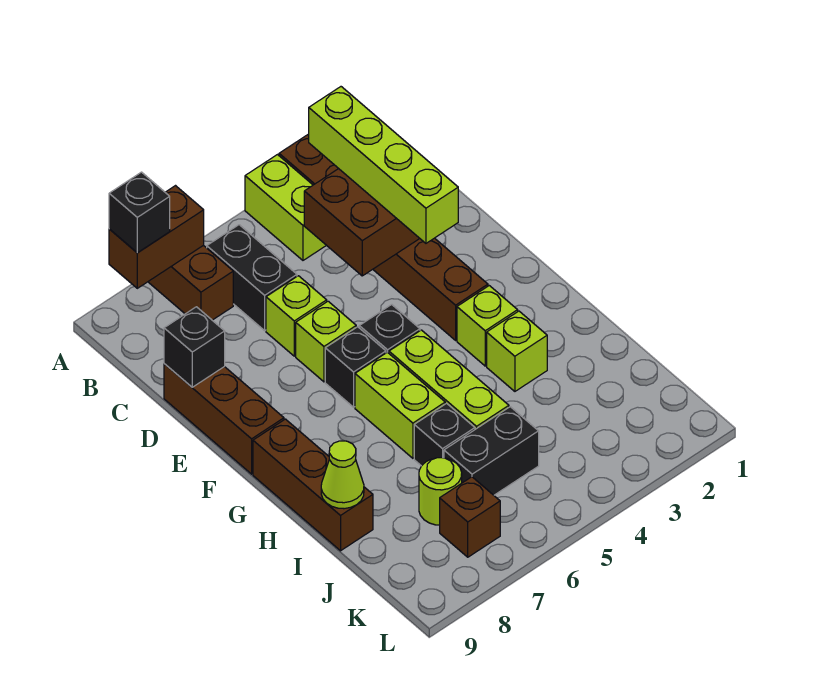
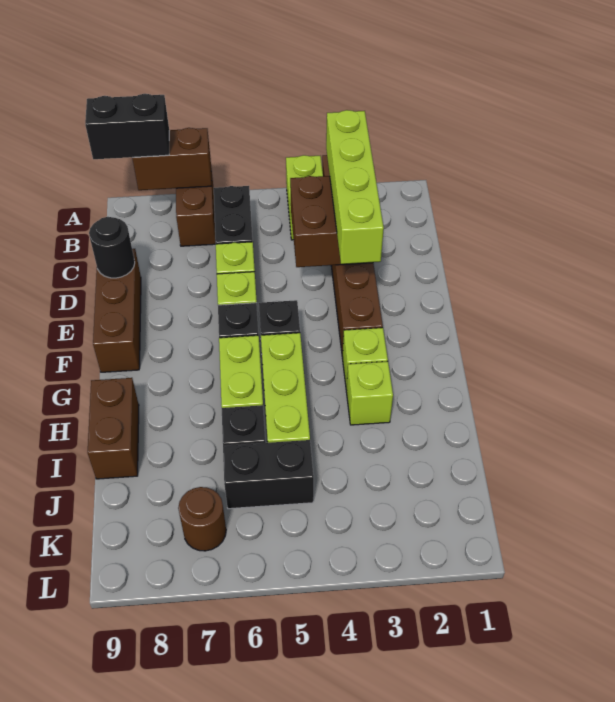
black brick A8 level 3 -> black brick A8:A9 level 3
black brick D9 level 2 -> black round brick D9 level 2
brown brick G9:I9 level 1 -> brown brick H9:I9 level 1
lime cone I9 level 2 -> none
lime round brick J7 level 1 -> none
brown brick K7 level 1 -> brown round brick K7 level 1

